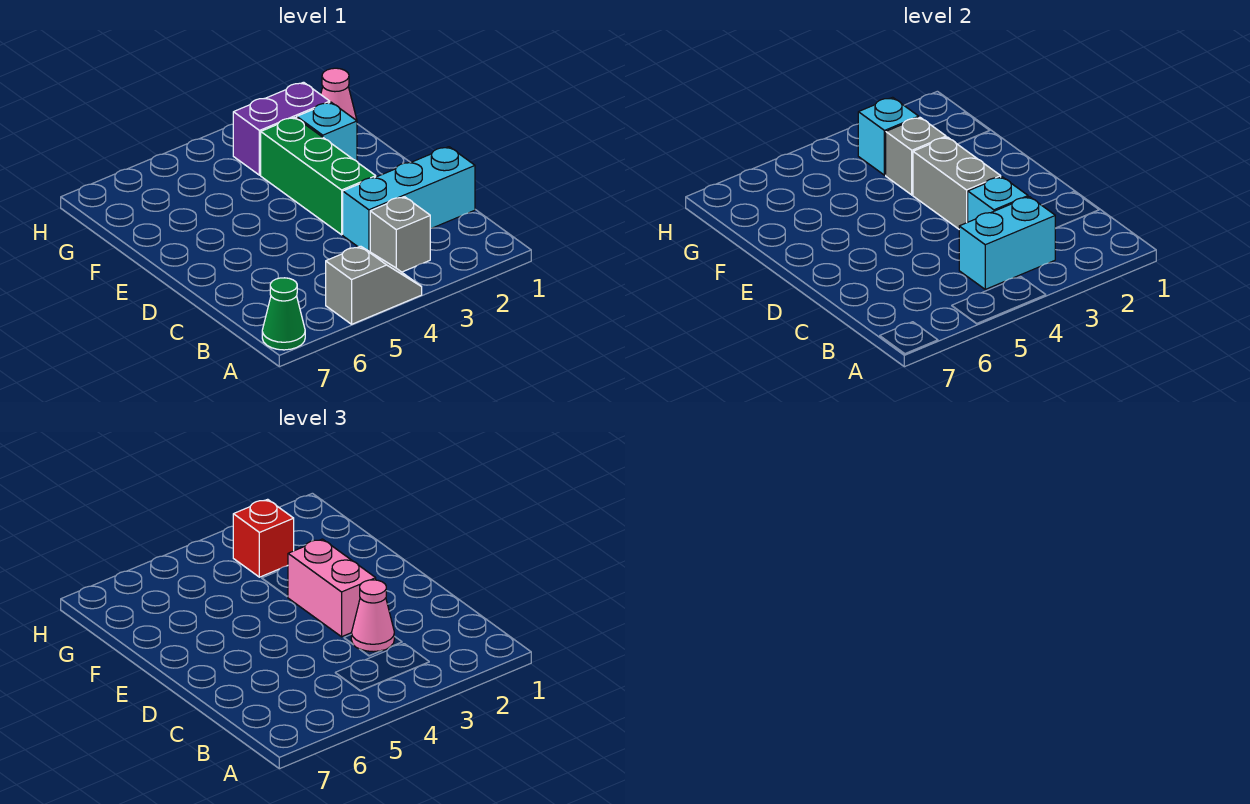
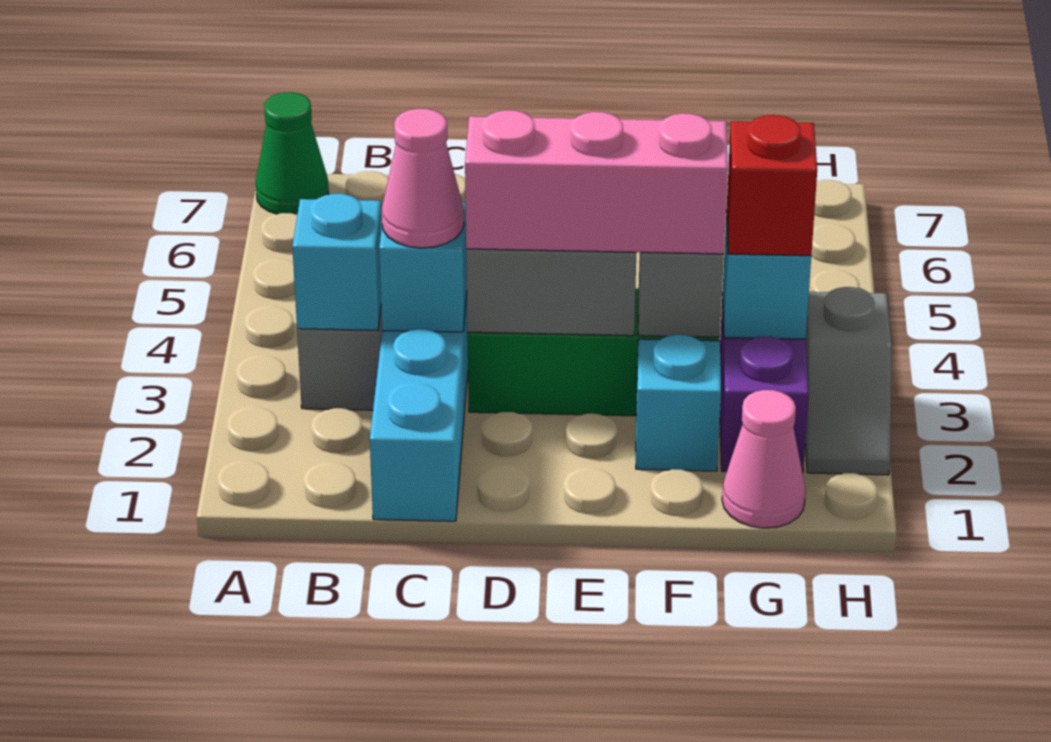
grey slope A4:A5 level 1 top 5 -> grey slope H2:H3 level 1 top 3
cyan brick B3:B4 level 2 -> cyan brick B3 level 2
pink brick D3:E3 level 3 -> pink brick D3:F3 level 3

